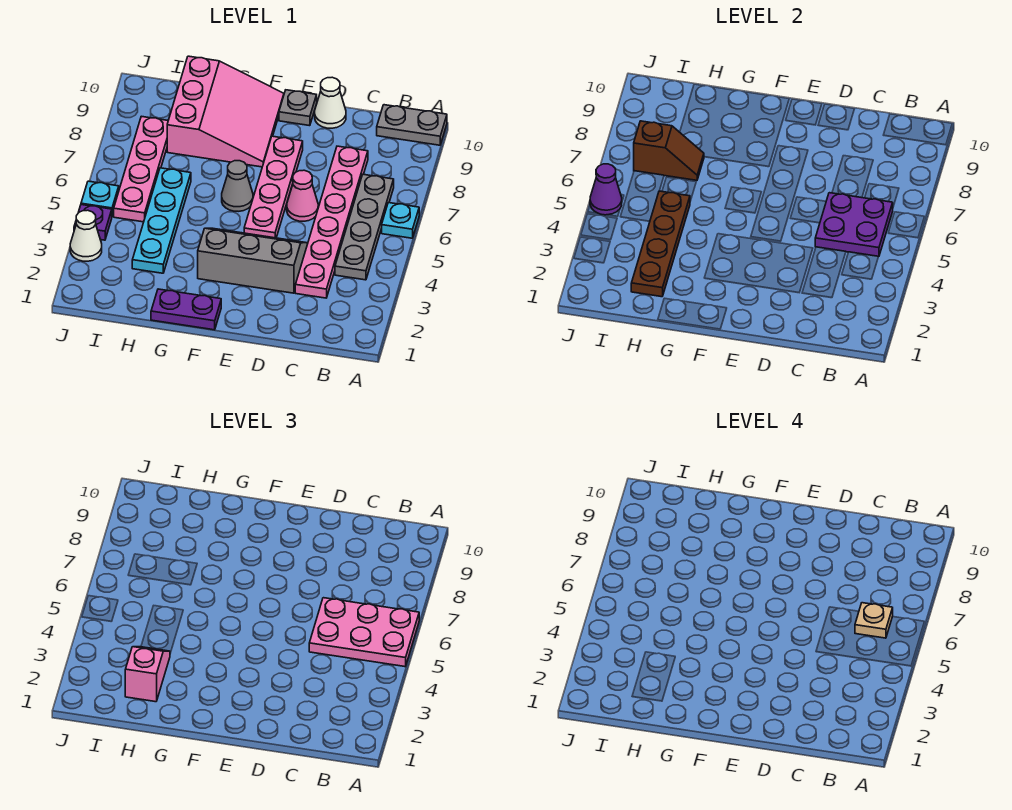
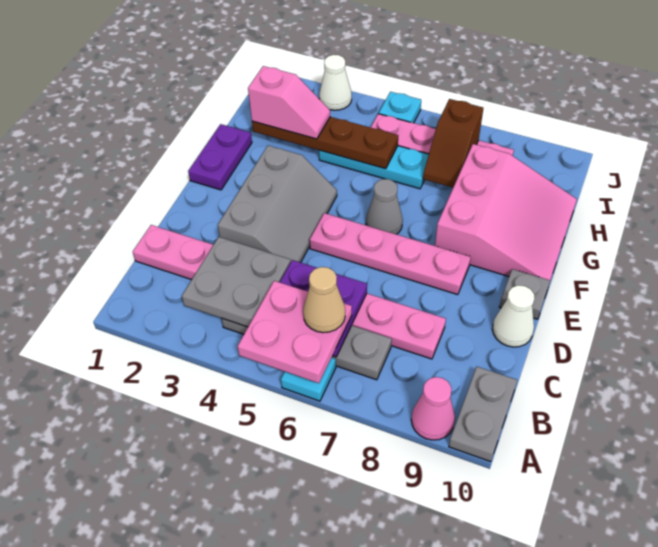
pink plate A5:C6 level 3 -> pink plate A5:B6 level 3
none -> grey plate B3:C4 level 2
tan plate B6 level 4 -> tan cone B6 level 4
pink plate C3:C8 level 1 -> pink plate C1:C8 level 1
pink cone D6 level 1 -> pink cone A9 level 1
pink slope F8:H10 level 1 top H -> pink slope F8:H10 level 1 top 8
cyan plate H3:H6 level 1 -> cyan plate H4:H6 level 1
purple plate J4 level 1 -> none
purple cone J5 level 2 -> none

